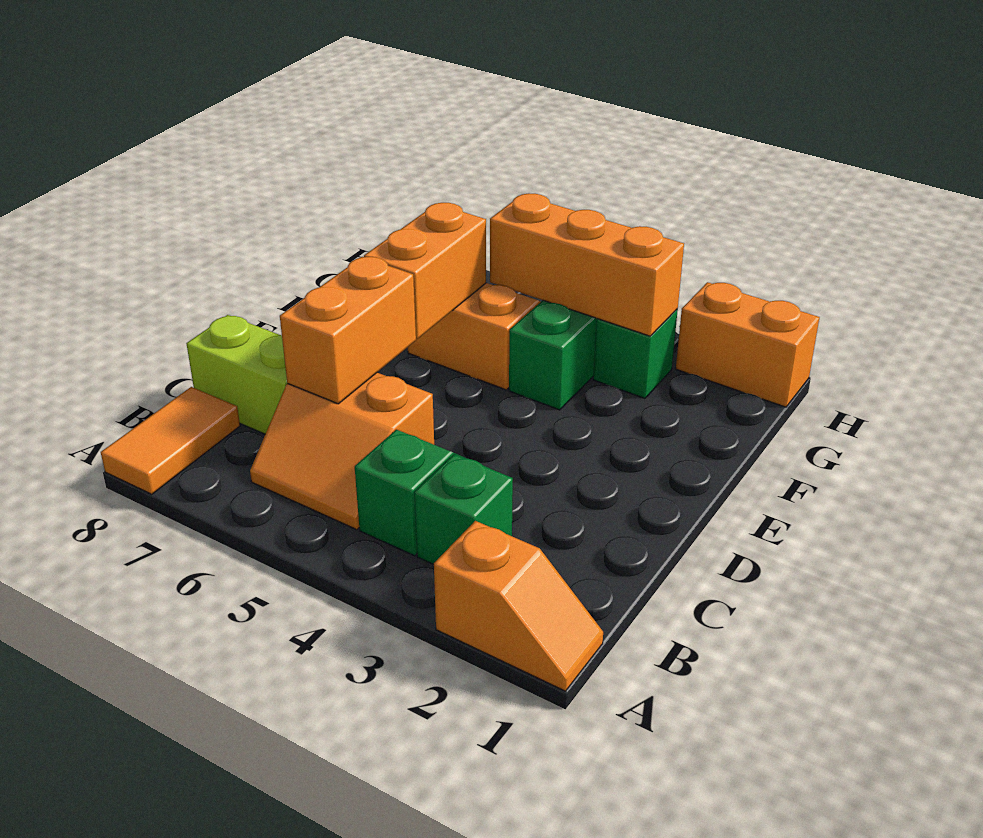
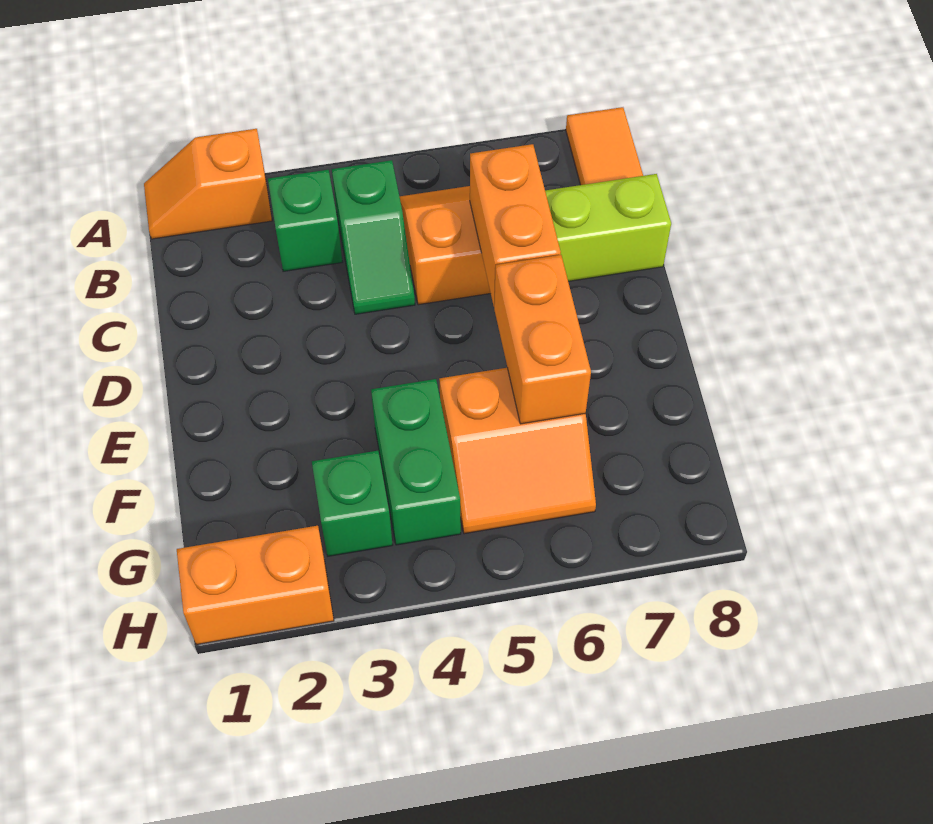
orange brick G3:G5 level 2 -> none

